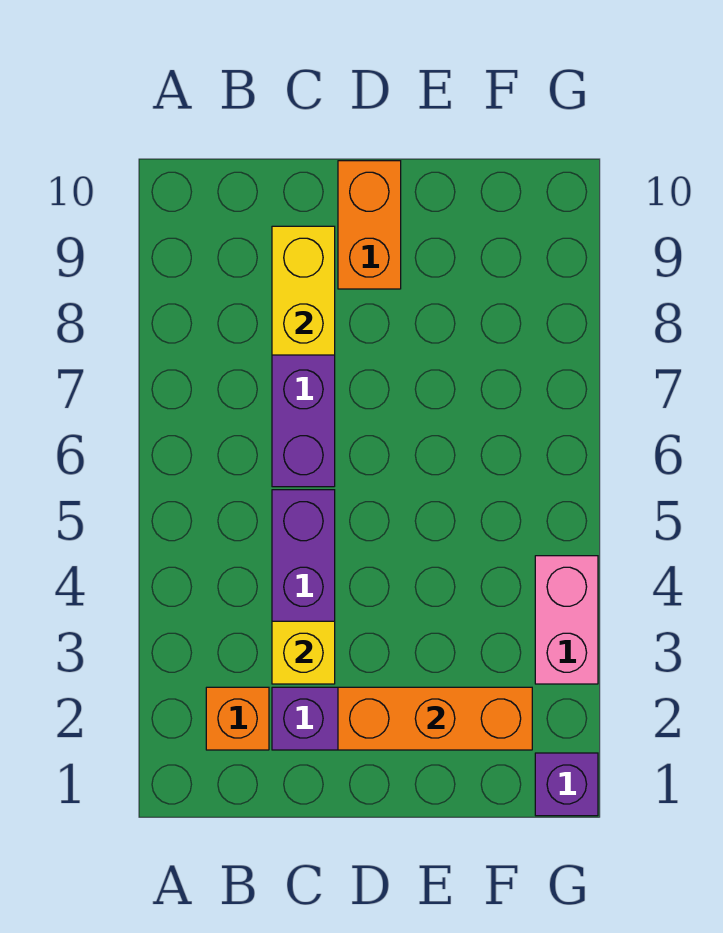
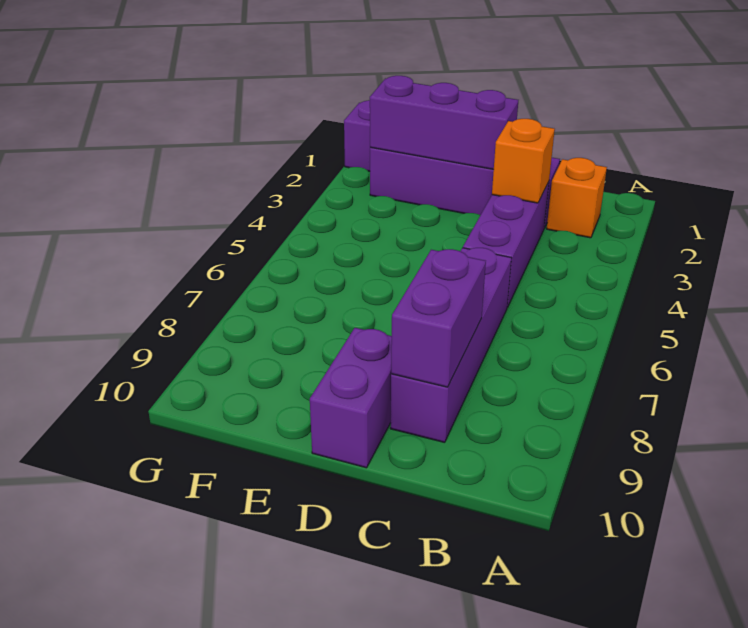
yellow brick C3 level 2 -> orange brick C3 level 2
yellow brick C8:C9 level 2 -> purple brick C8:C9 level 2
orange brick D2:F2 level 2 -> purple brick D2:F2 level 2
orange brick D9:D10 level 1 -> purple brick D9:D10 level 1
pink brick G3:G4 level 1 -> none

